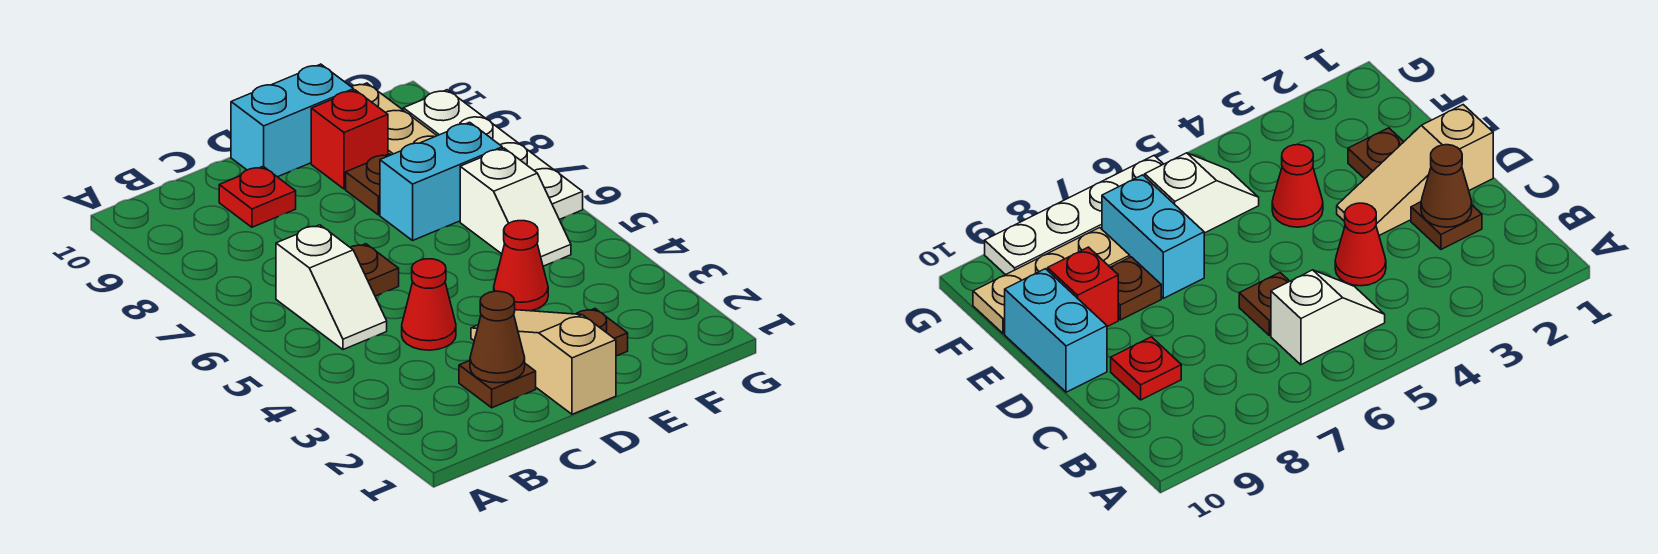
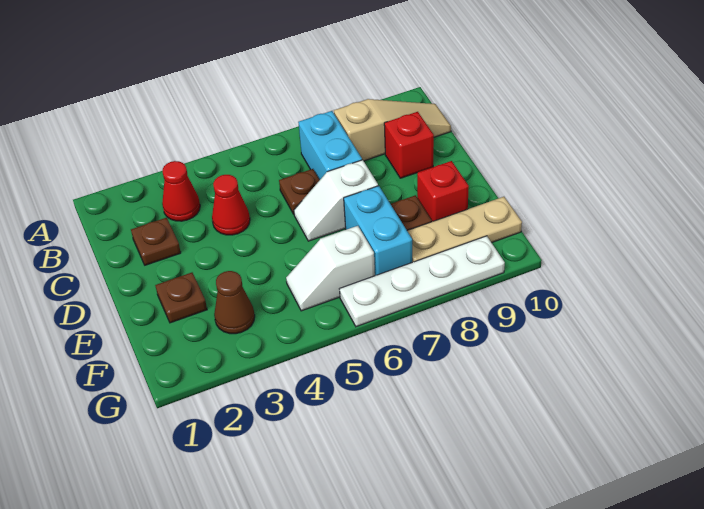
white slope B5:B6 level 1 top 6 -> white slope D6:D7 level 1 top 7
brown cone C2 level 2 -> brown cone F3 level 1
red plate C9 level 1 -> red brick C9 level 1
tan slope D1:D3 level 1 top 1 -> tan slope B8:B10 level 1 top 8
cyan brick D10:E10 level 1 -> cyan brick B7:C7 level 1
red cone E4 level 1 -> red cone B3 level 1

